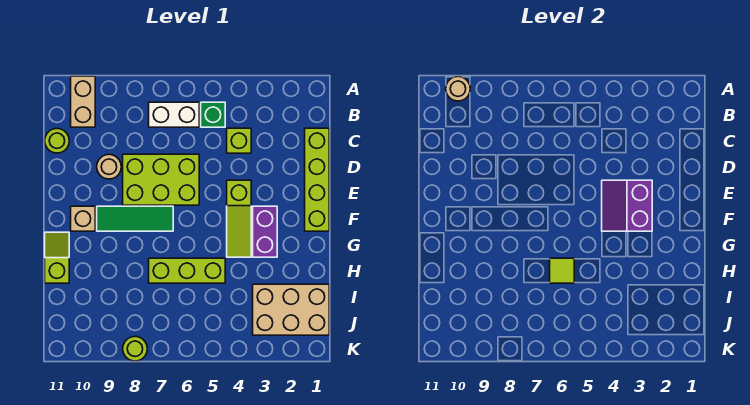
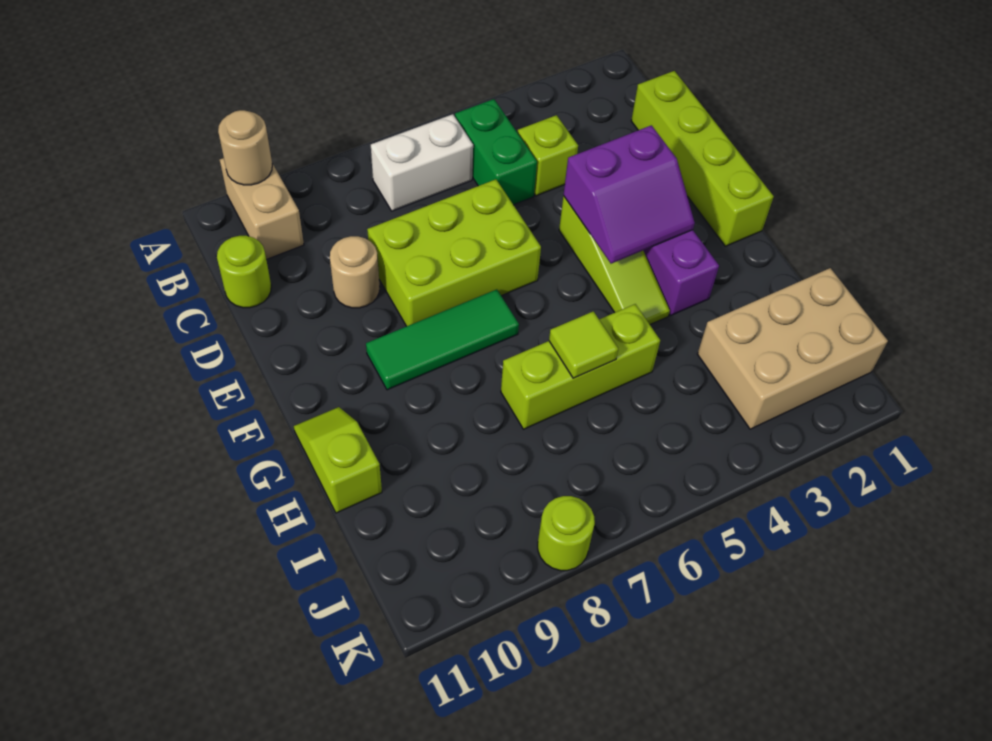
green brick B5 level 1 -> green brick B5:C5 level 1
purple slope E3:F4 level 2 top 3 -> purple slope E3:F4 level 2 top E
tan brick F10 level 1 -> none

